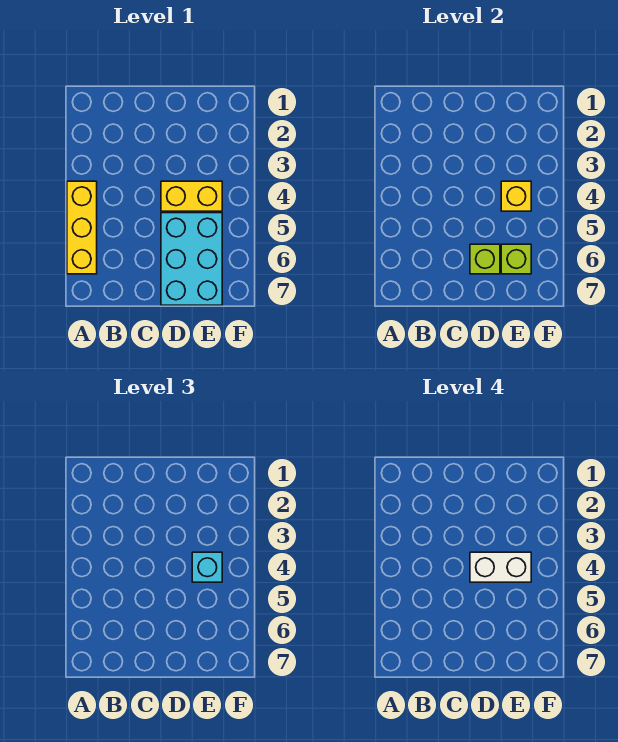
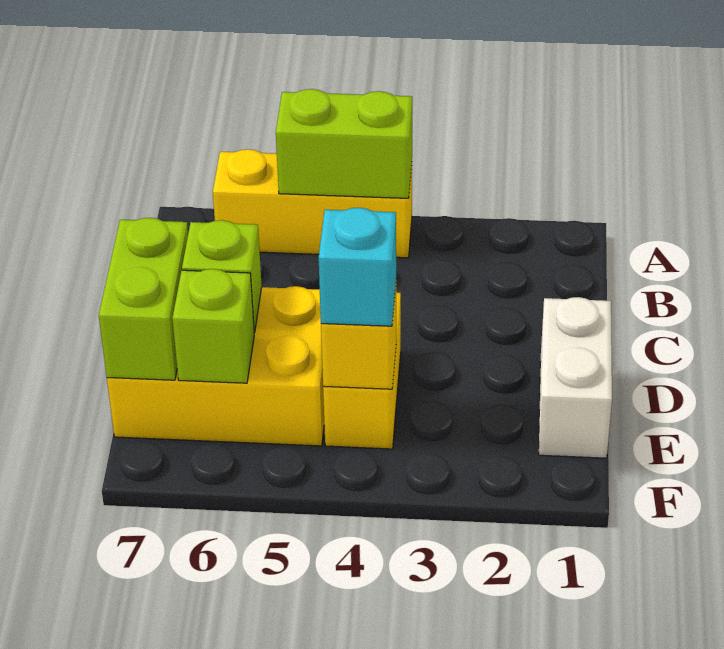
none -> lime brick A4:A5 level 2
white brick D4:E4 level 4 -> white brick D1:E1 level 1
cyan brick D5:E7 level 1 -> yellow brick D5:E7 level 1
none -> lime brick D7:E7 level 2

